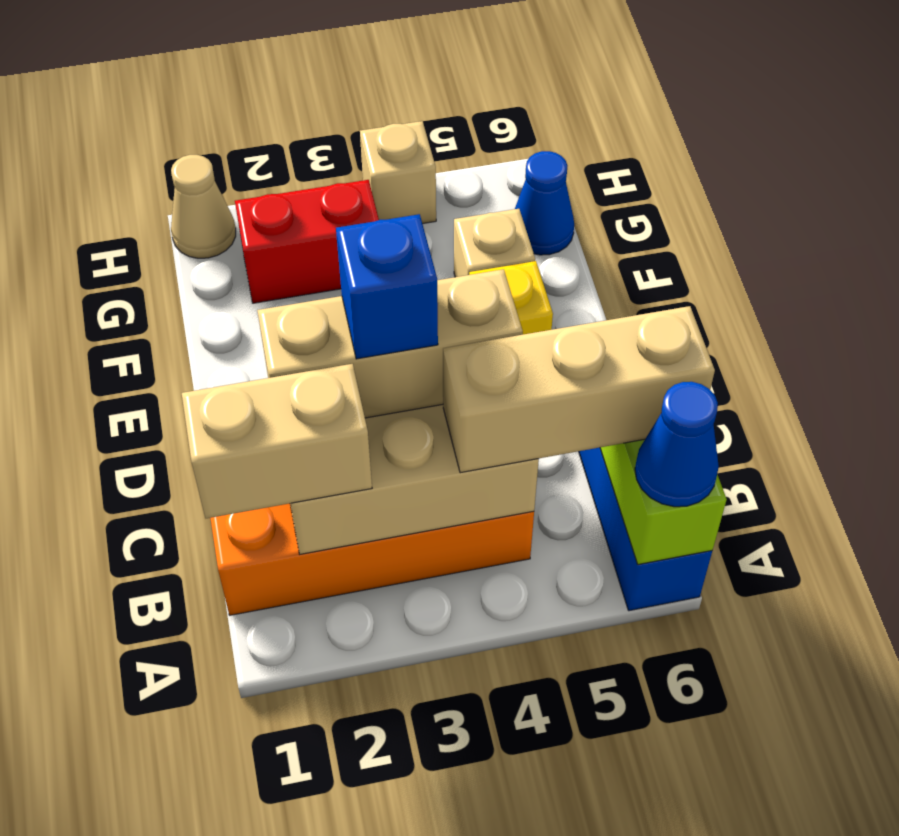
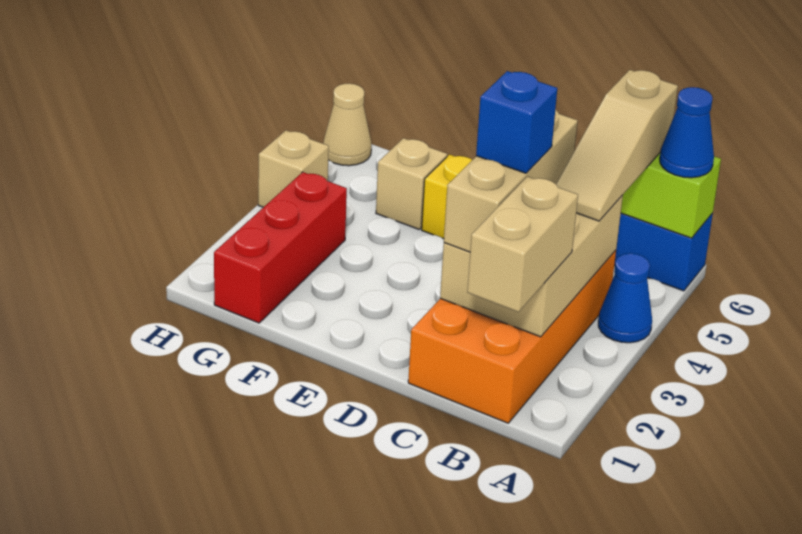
tan brick B4:B6 level 3 -> tan slope B4:B6 level 3 top 6
red brick G2:G3 level 1 -> red brick G1:G3 level 1
blue cone G6 level 1 -> blue cone A4 level 1
tan cone H1 level 1 -> tan cone H6 level 1

